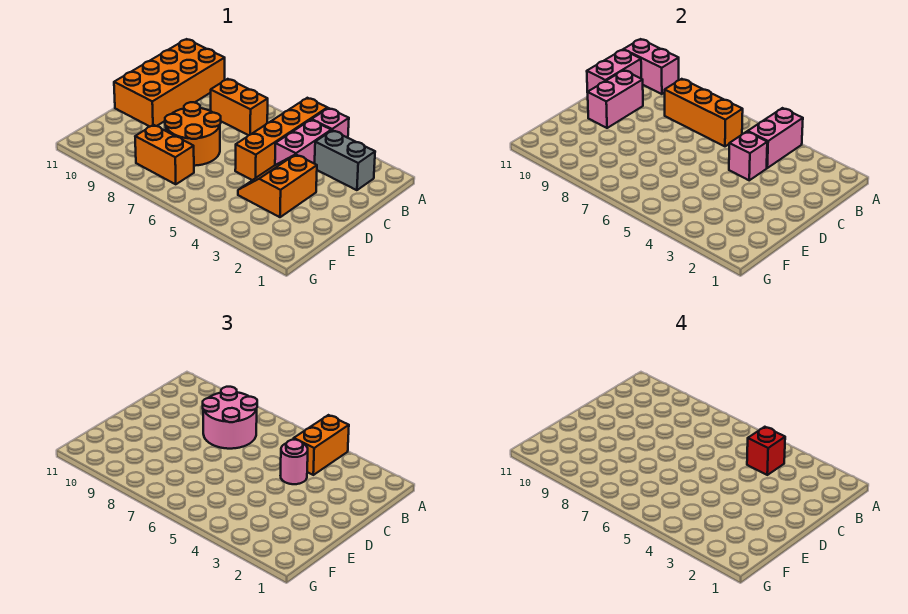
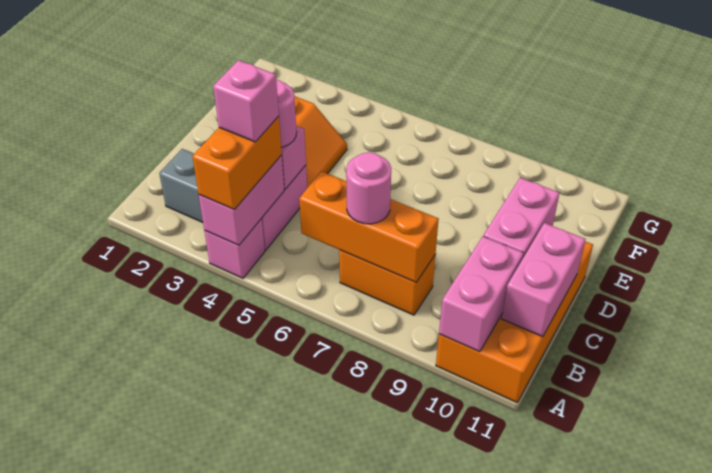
orange brick A5:D5 level 1 -> none
pink brick A10:A11 level 2 -> pink brick A10:B10 level 2
red brick B4 level 4 -> pink brick B4 level 4
pink round brick B7:C8 level 3 -> pink round brick B7 level 3
orange round brick D7:E8 level 1 -> none
orange brick F7:F8 level 1 -> none

